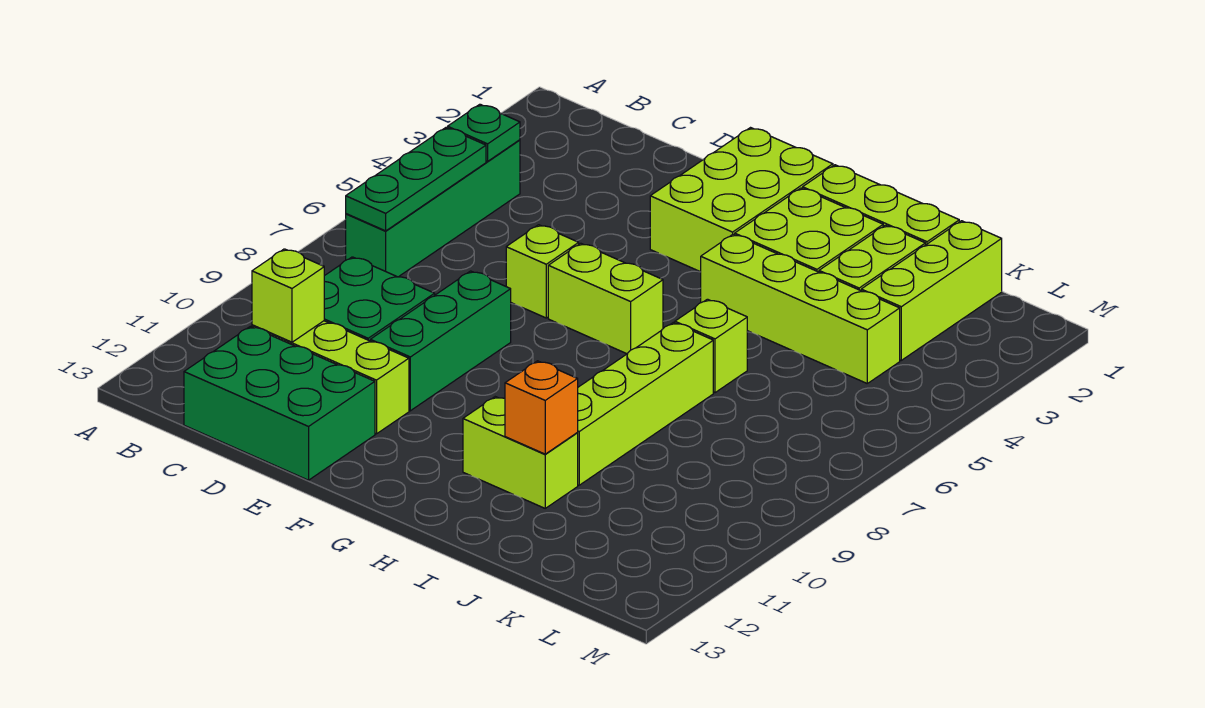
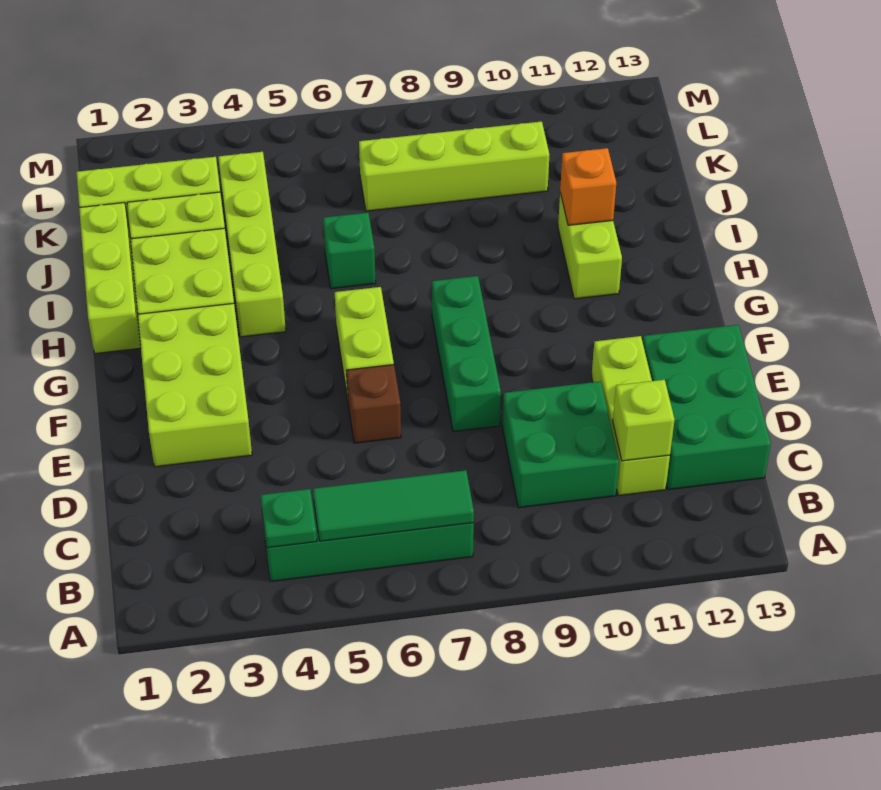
green plate B5:B7 level 2 -> green tile B5:B7 level 2
lime brick E6 level 1 -> brown brick E6 level 1
green brick E8:E10 level 1 -> green brick E8:G8 level 1
lime brick F1:G3 level 1 -> lime brick E2:G3 level 1
lime brick I6 level 1 -> green brick I6 level 1
lime brick I7:I10 level 1 -> lime brick K7:K10 level 1

